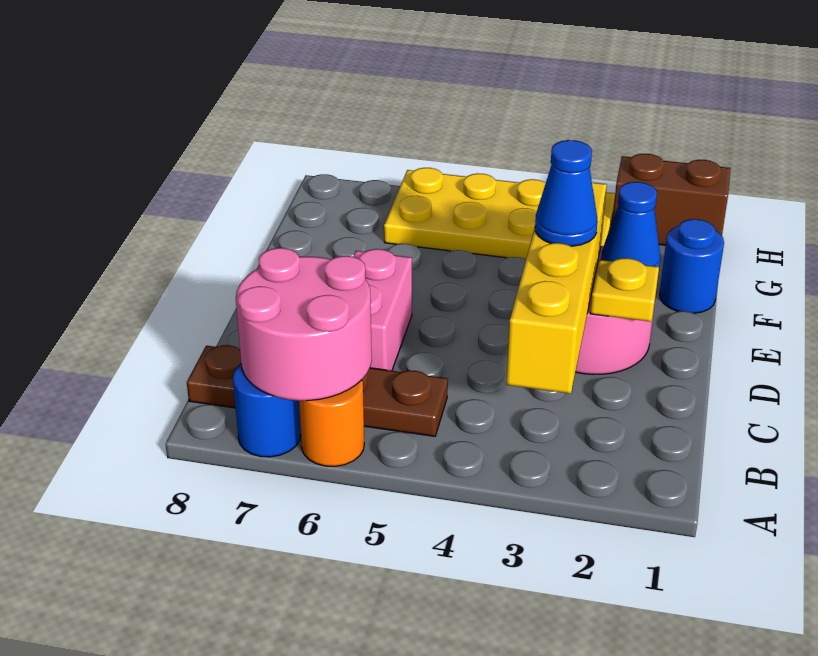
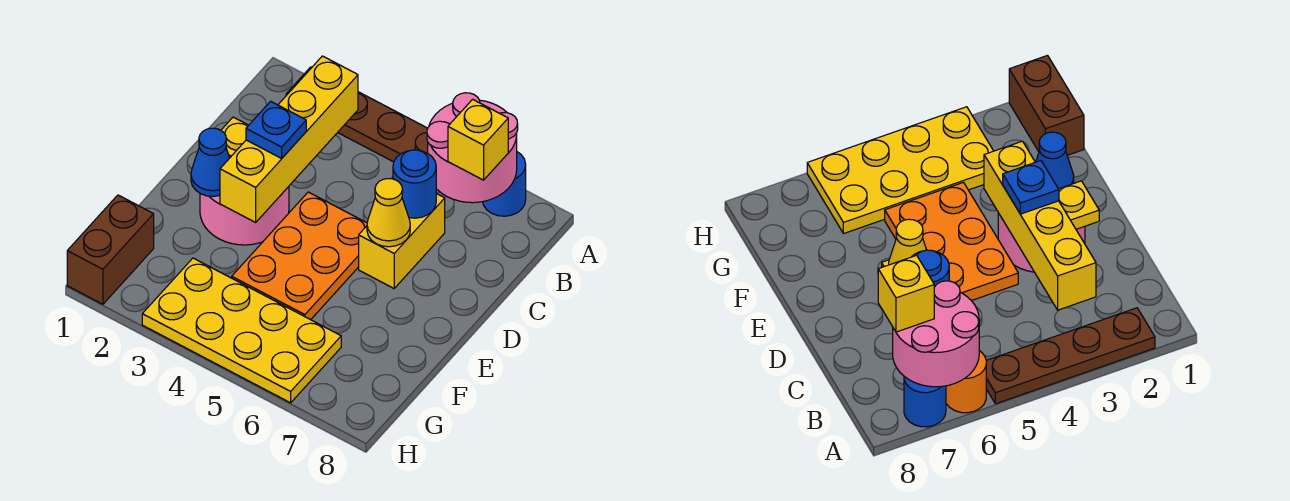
brown plate B5:B8 level 1 -> brown plate A2:A5 level 1
none -> yellow brick B7 level 3
pink brick C6:D6 level 1 -> yellow brick C6:D6 level 1
blue cone D3 level 3 -> blue plate D3 level 3
none -> orange plate D4:F5 level 1
none -> yellow cone D6 level 2
blue round brick F1 level 1 -> blue round brick C6 level 2
brown brick H1:H2 level 1 -> brown brick G1:H1 level 1

